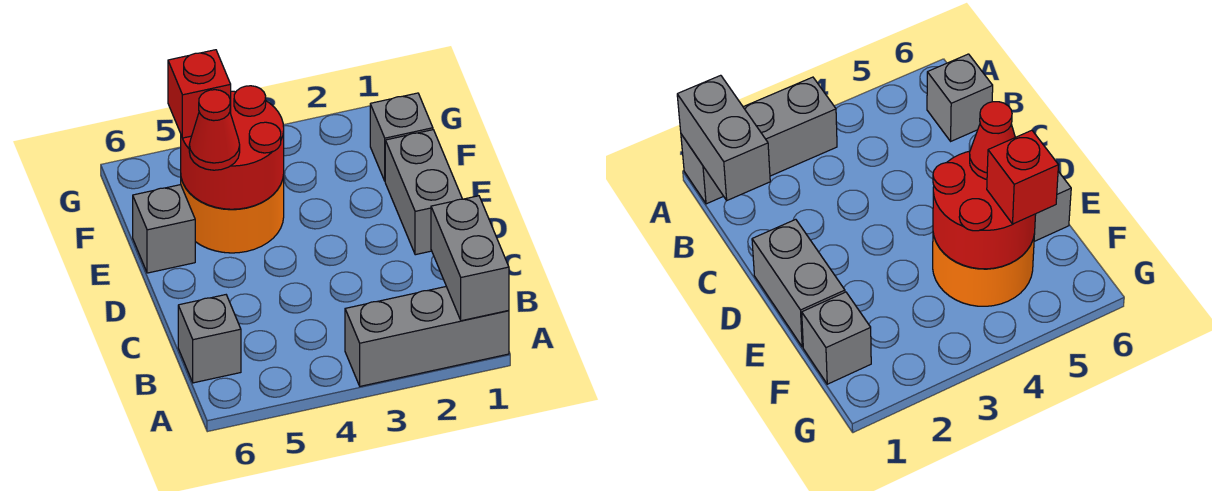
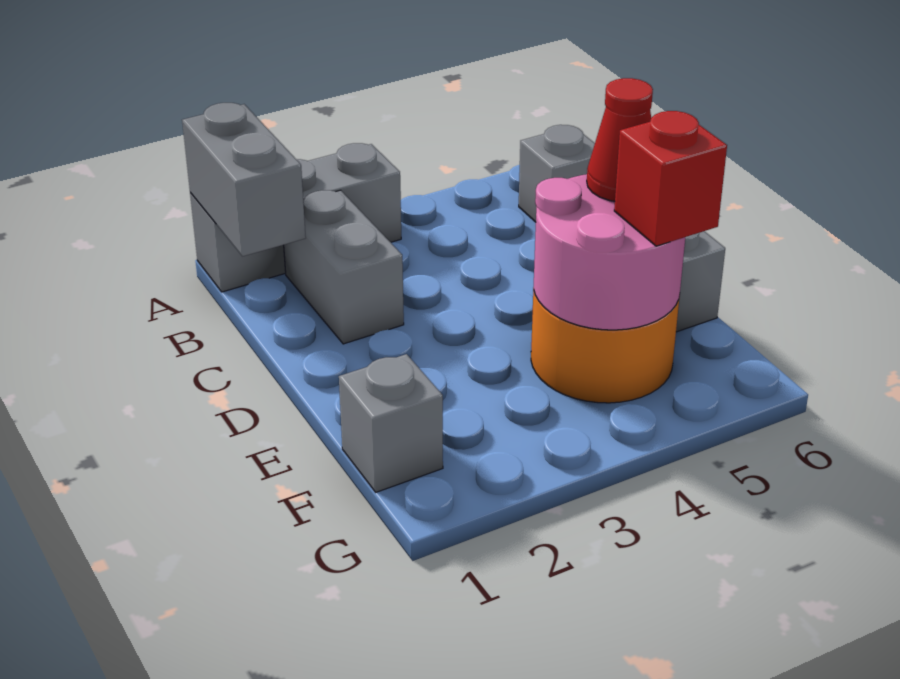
grey brick D1:E1 level 1 -> grey brick B2:C2 level 1
red round brick E4:F5 level 2 -> pink round brick E4:F5 level 2

